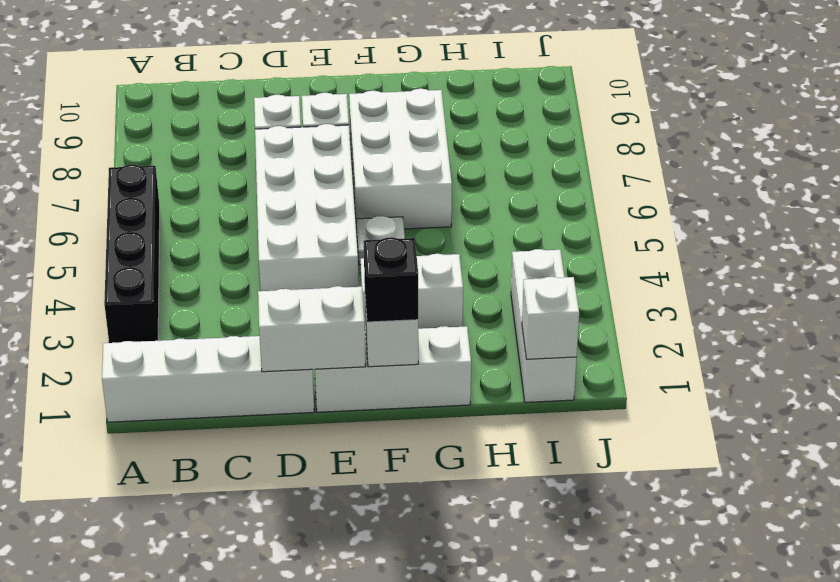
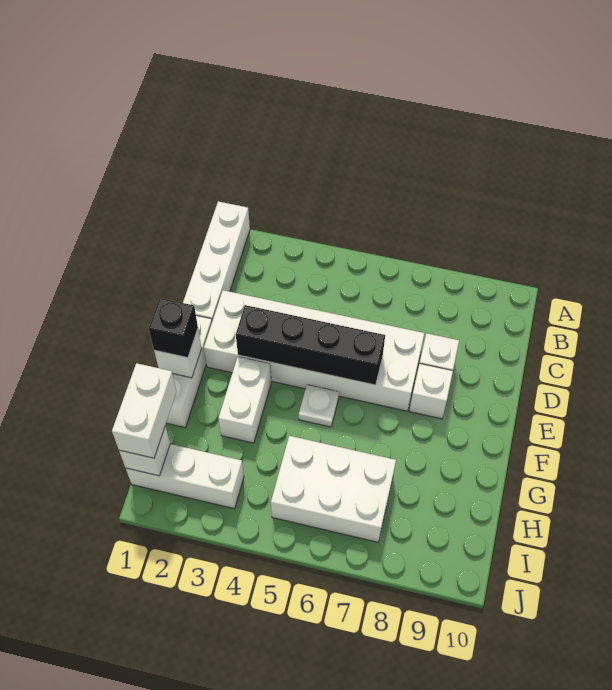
black brick A3:A6 level 1 -> black brick E3:E6 level 2
white brick D1:E1 level 2 -> white brick H1:I1 level 3
white brick D4:E7 level 1 -> white brick D2:E7 level 1
white brick F6:G8 level 1 -> white brick H5:I7 level 1

